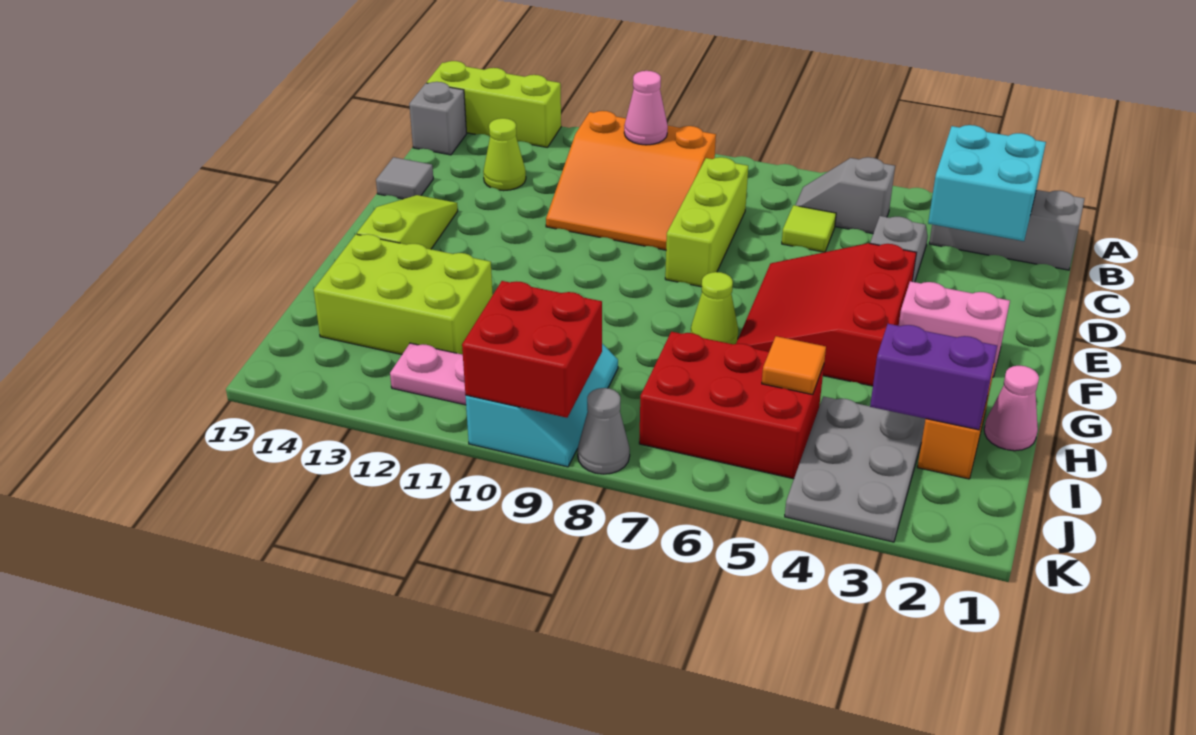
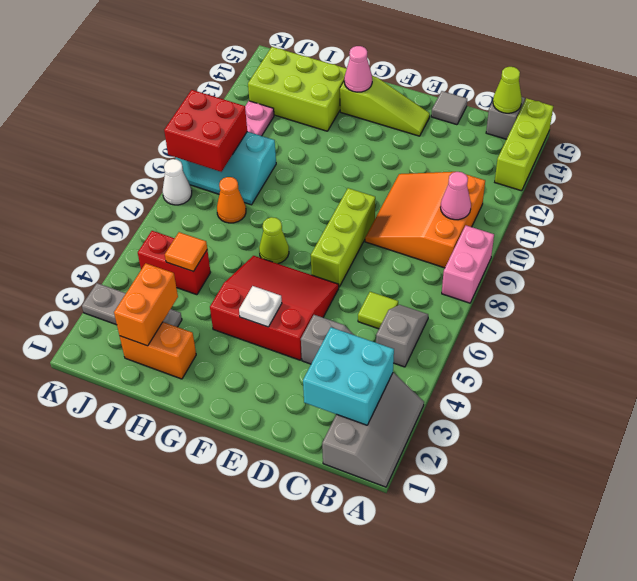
lime brick C8:E8 level 1 -> lime brick E7:E9 level 1
lime cone C13 level 1 -> lime cone B15 level 2
pink brick F2:F3 level 1 -> pink brick A8:A9 level 1
none -> white plate F4 level 2
pink cone H1 level 1 -> pink cone G14 level 2
lime brick H12:I14 level 1 -> lime brick H13:J14 level 1
purple brick I2:I3 level 2 -> orange brick I2:I3 level 2
grey plate I3:K4 level 1 -> grey plate I3:K3 level 1
red brick I5:J7 level 1 -> red brick I5:J5 level 1
none -> orange cone I8 level 1
grey cone K8 level 1 -> white cone K8 level 1

